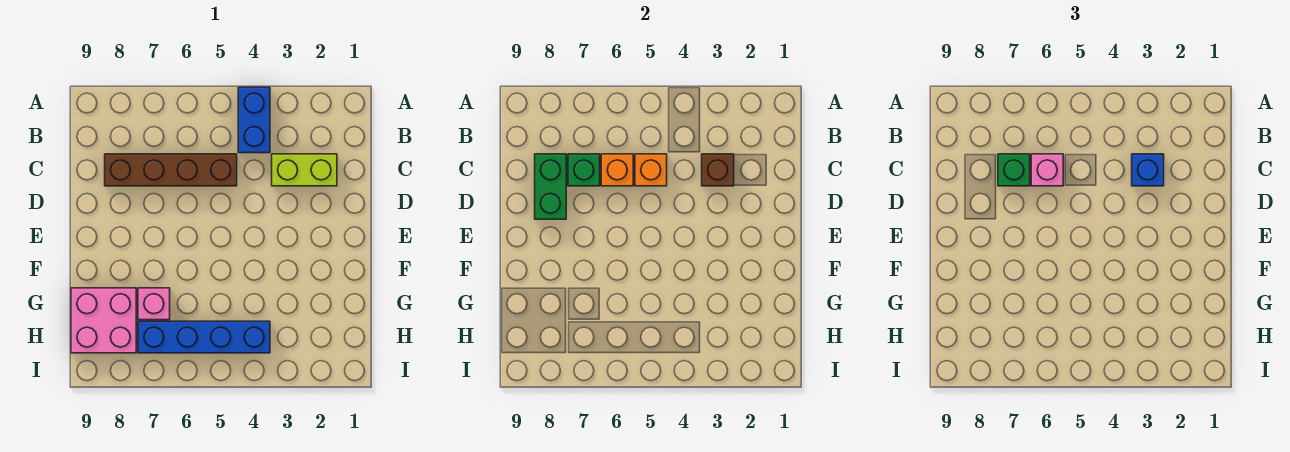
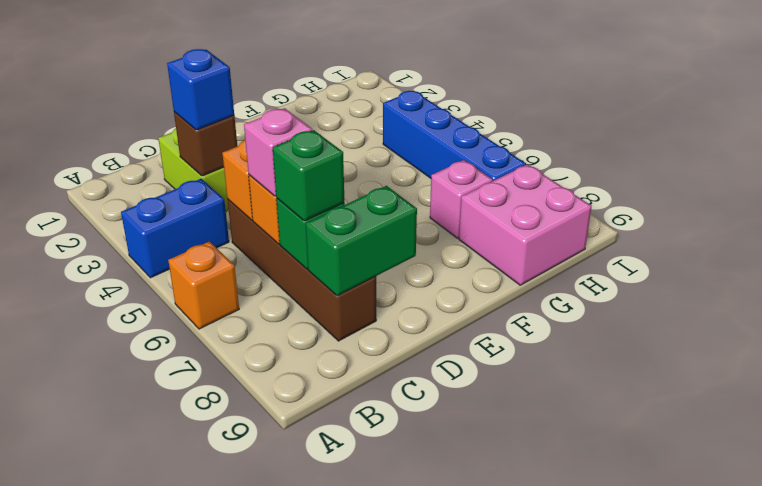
none -> orange brick A6 level 1

